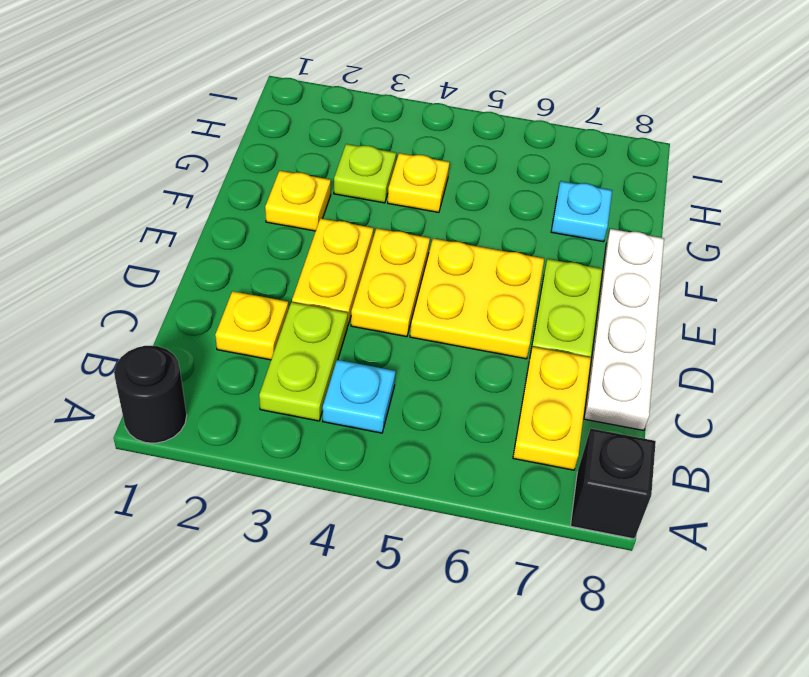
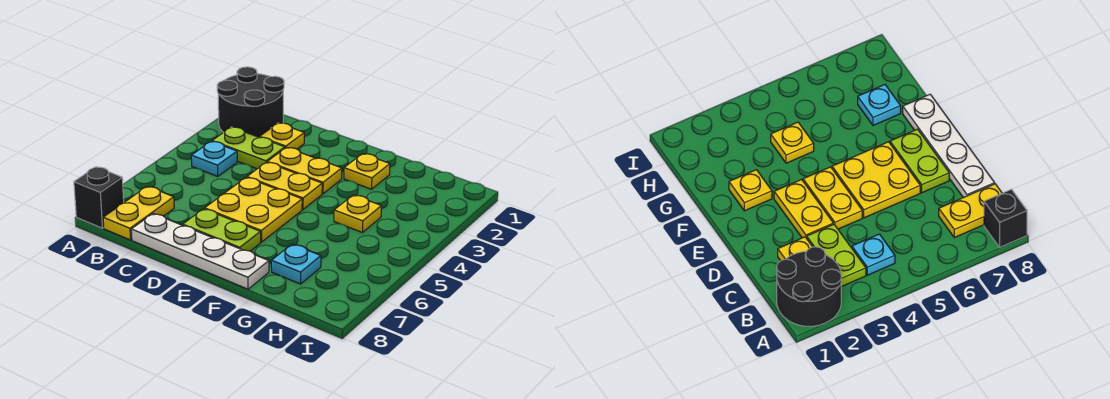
black round brick A1 level 1 -> black round brick A1:B2 level 1
yellow plate B7:C7 level 1 -> yellow plate B7:B8 level 1
lime plate G3 level 1 -> none

